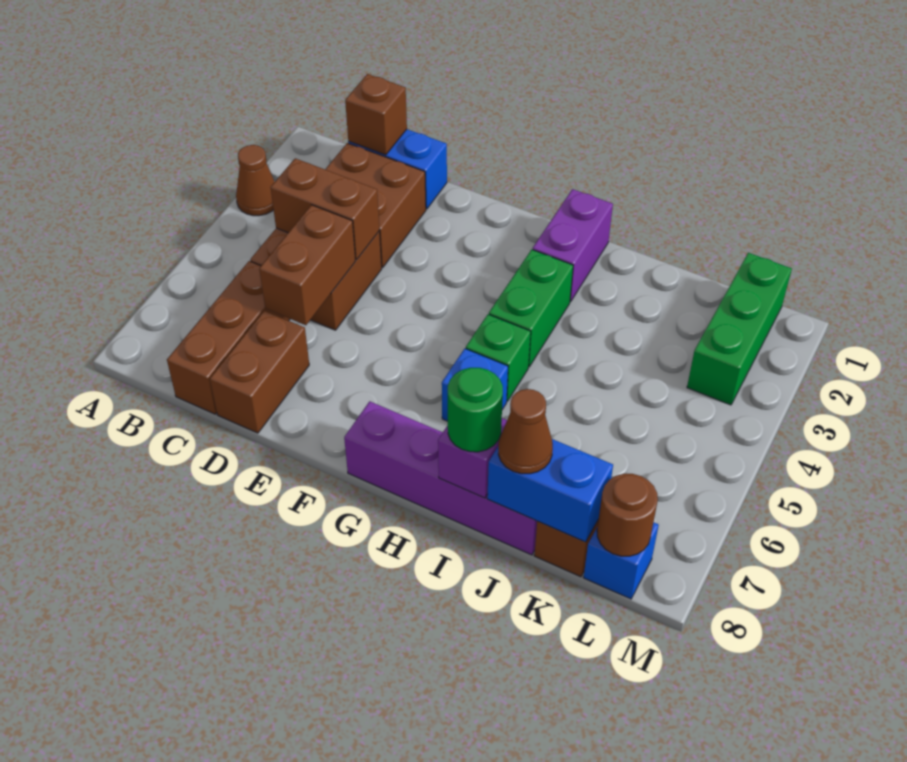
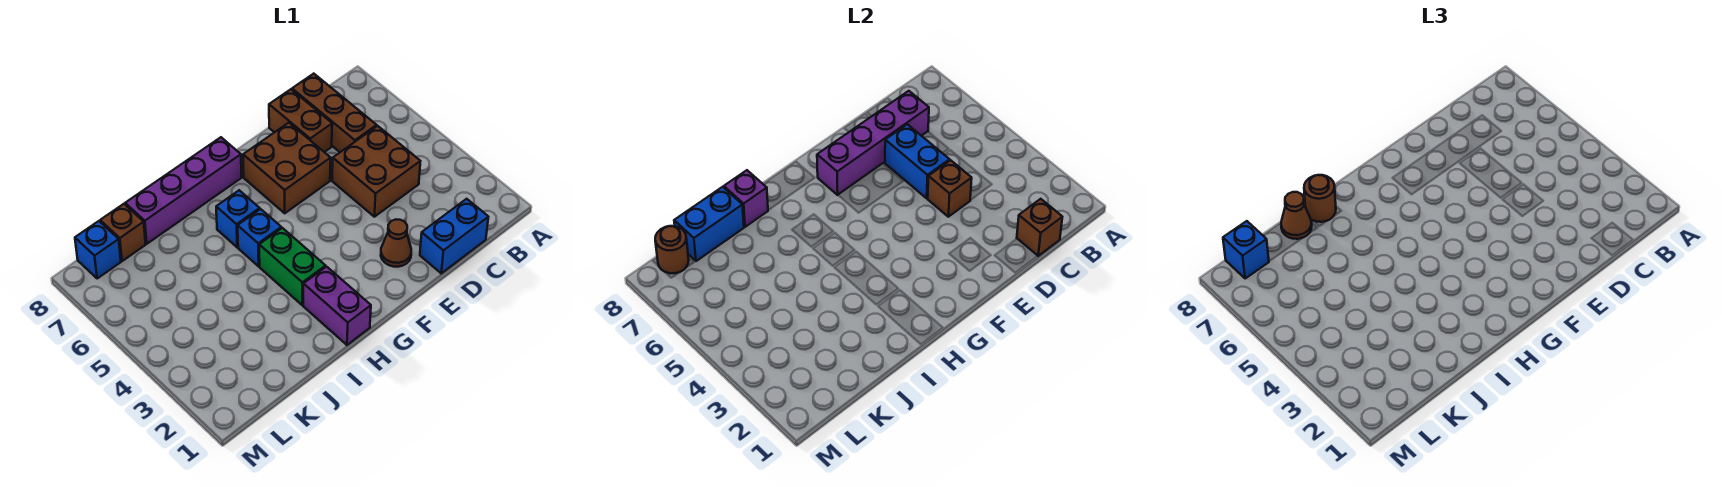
brown cone A3 level 1 -> brown cone E2 level 1
brown brick C2:D3 level 1 -> brown brick E6:F7 level 1
brown brick C4:D4 level 2 -> brown brick D4 level 2
none -> purple brick C7:F7 level 2
brown brick D5:D6 level 2 -> blue brick D5:D6 level 2
green brick H5 level 1 -> blue brick H5 level 1
green round brick I8 level 3 -> brown round brick I8 level 3
green brick L1:L3 level 1 -> none
none -> blue brick L8 level 3

